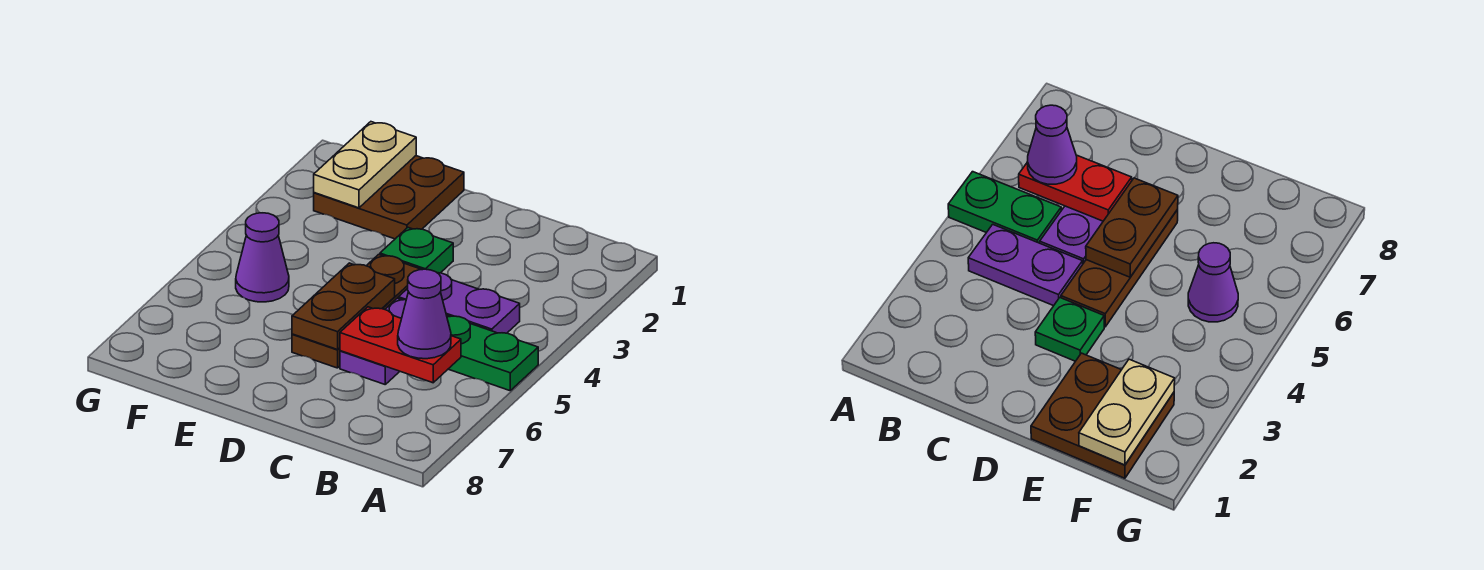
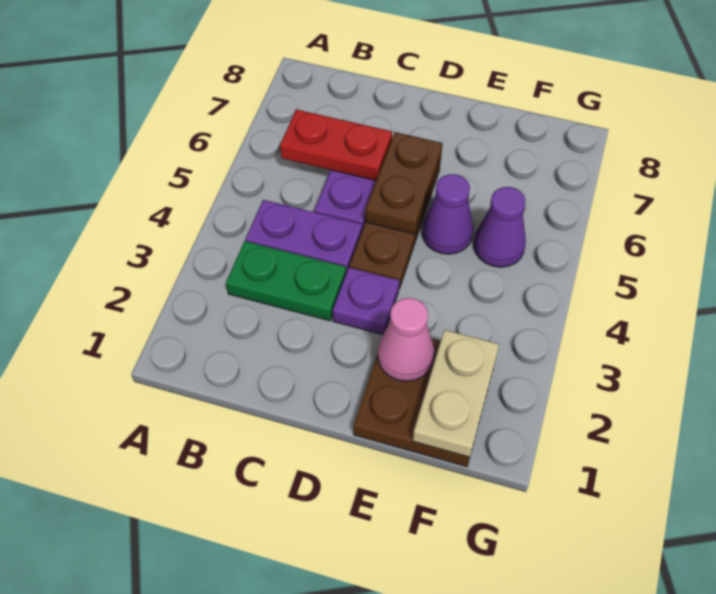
green plate A5:B5 level 1 -> green plate B3:C3 level 1
purple cone B6 level 3 -> purple cone E5 level 1
green plate D3 level 1 -> purple plate D3 level 1
none -> pink cone E2 level 2

